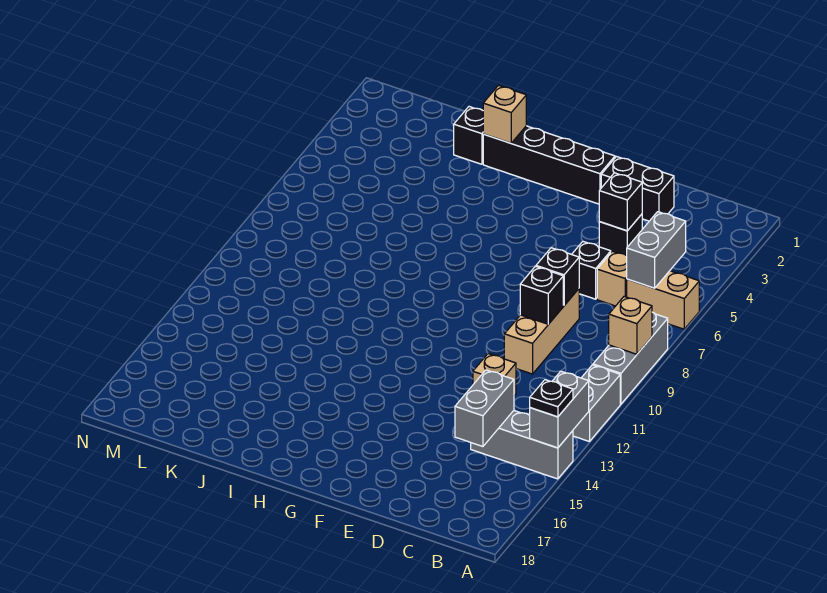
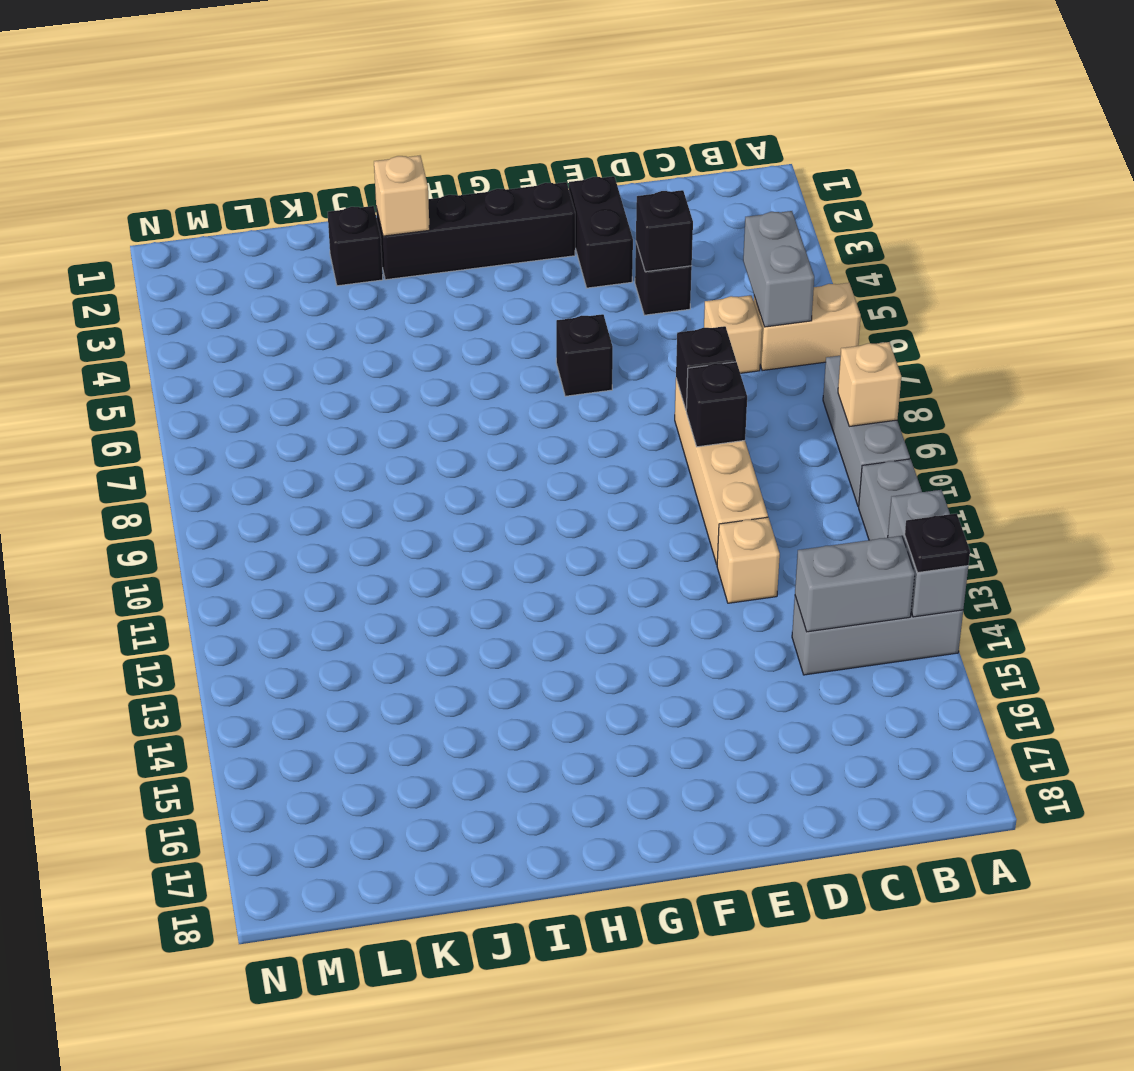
grey brick C14:C15 level 2 -> grey brick B14:C14 level 2
black brick D2:E2 level 1 -> black brick E2:E3 level 1
black brick D6 level 1 -> black brick F6 level 1
tan brick D8:D10 level 1 -> tan brick D8:D11 level 1

